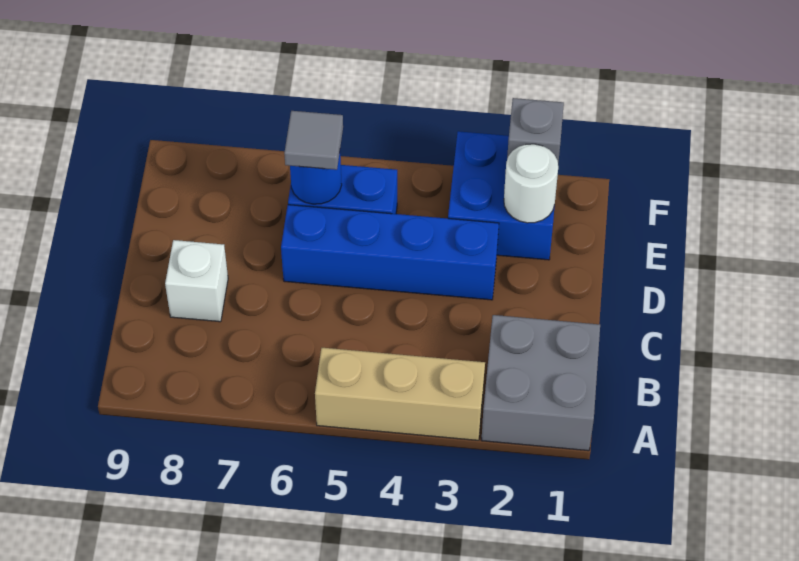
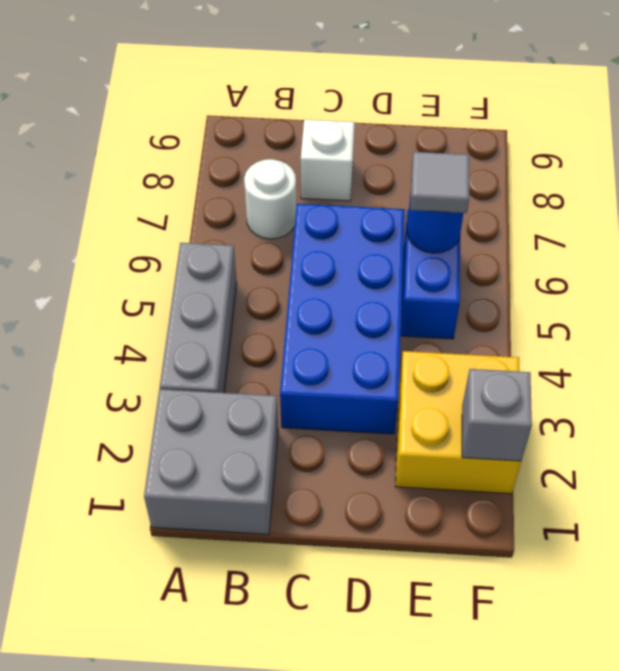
tan brick A3:A5 level 1 -> grey brick A3:A5 level 1
blue brick D3:D6 level 1 -> blue brick C3:D6 level 1
blue brick E2:F3 level 1 -> yellow brick E2:F3 level 1
white round brick E2 level 2 -> white round brick B7 level 1

